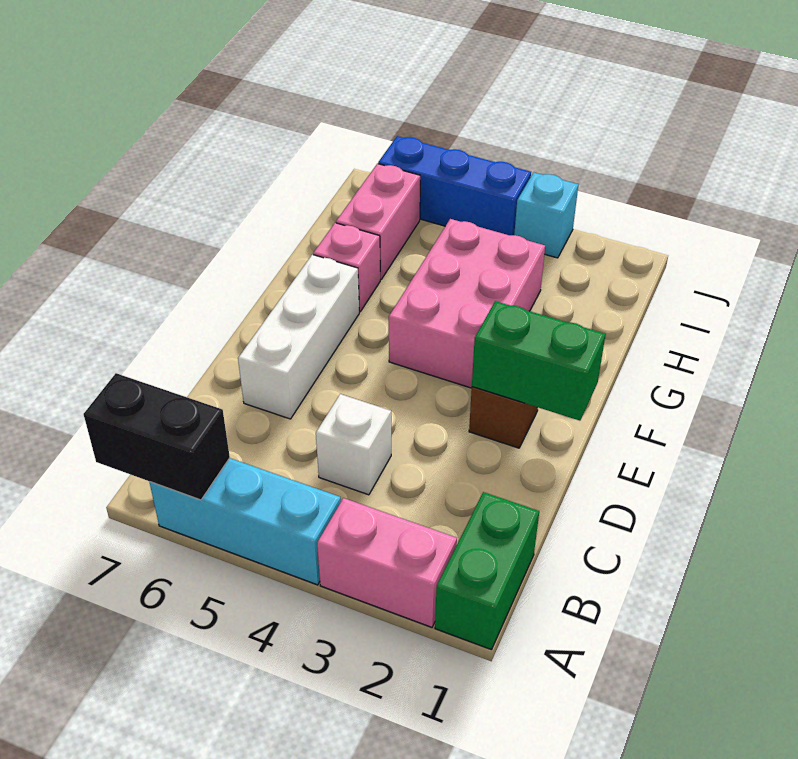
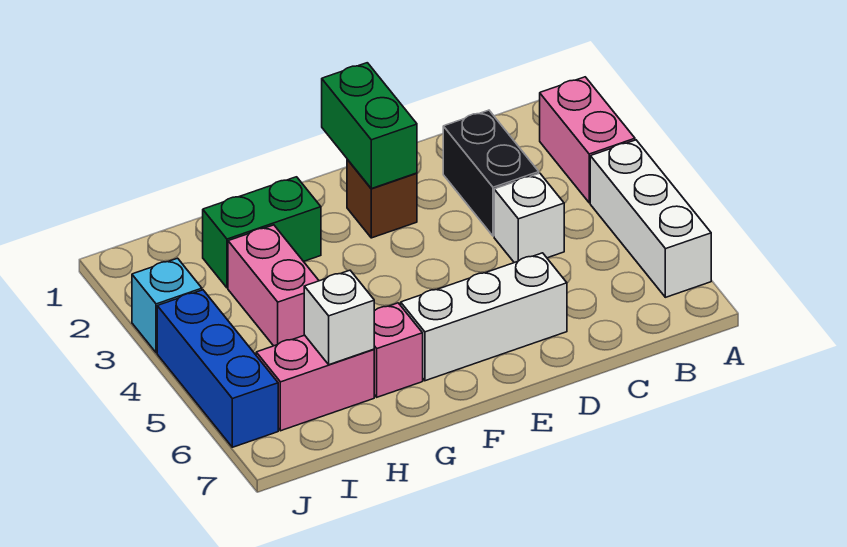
green brick A1:B1 level 1 -> green brick G2:H2 level 1
cyan brick A4:A6 level 1 -> white brick A4:A6 level 1
black brick A6:A7 level 2 -> black brick C2:C3 level 1
pink brick F3:H4 level 1 -> pink brick H3:H4 level 1
none -> white brick H6 level 2

